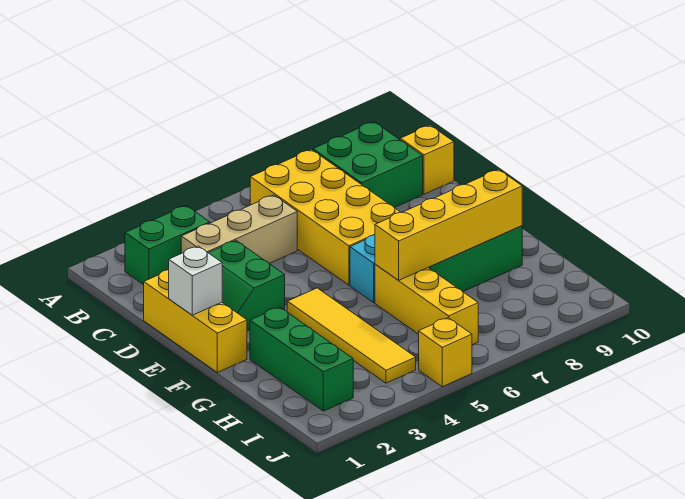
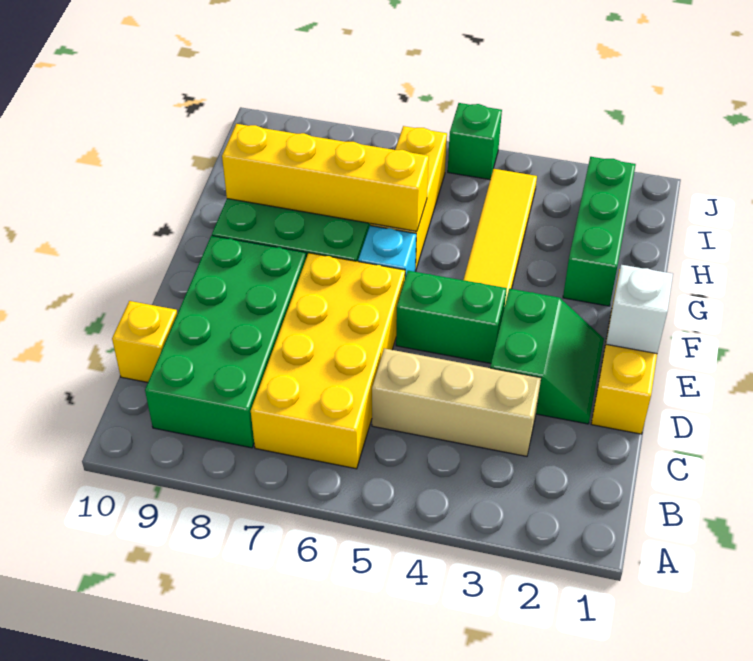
green brick B2:B3 level 1 -> green brick E4:E5 level 1
green brick B8:C9 level 1 -> green brick B8:E9 level 1
yellow brick J5 level 1 -> green brick J5 level 1

